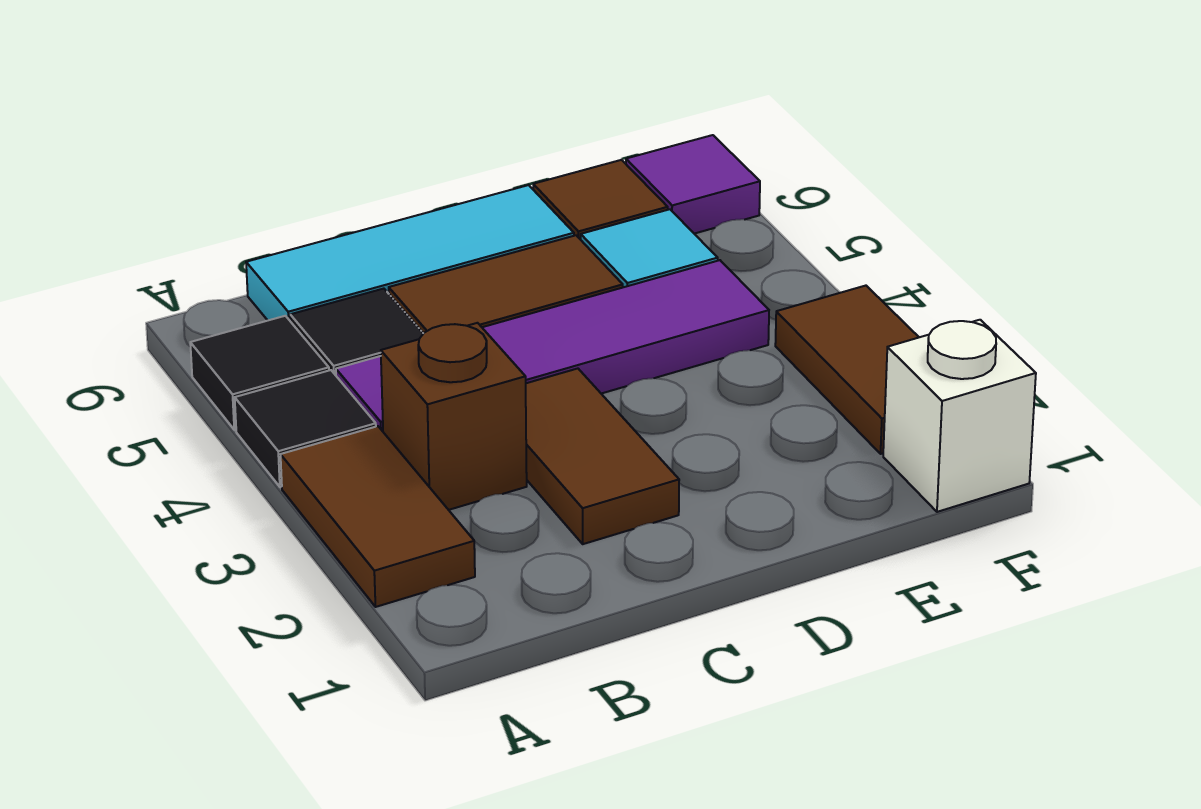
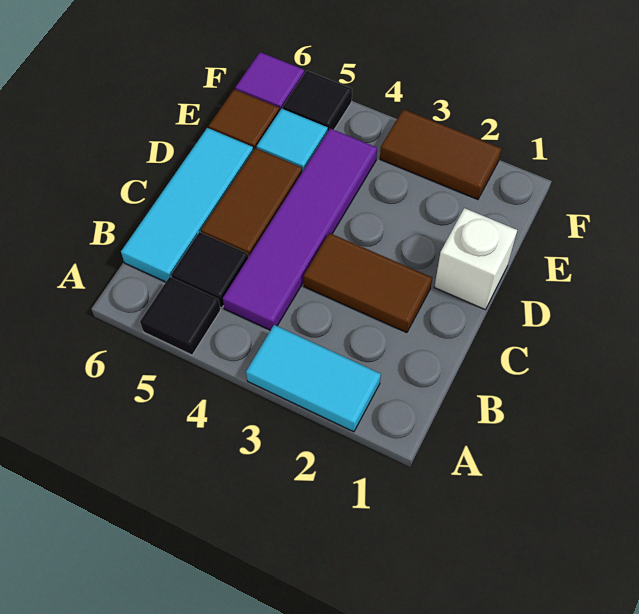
brown tile A2:A3 level 1 -> cyan tile A2:A3 level 1
black tile A4 level 1 -> black tile F5 level 1
brown brick B3 level 1 -> none
white brick F1 level 1 -> white brick D1 level 1

